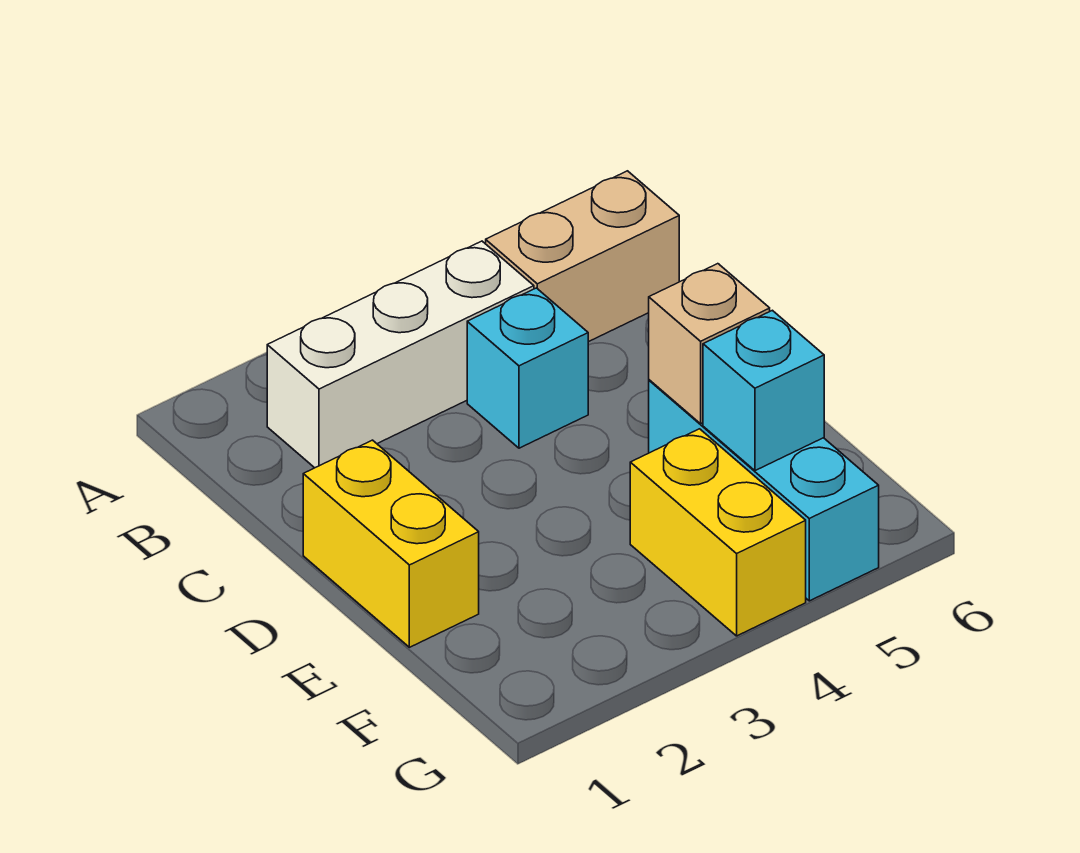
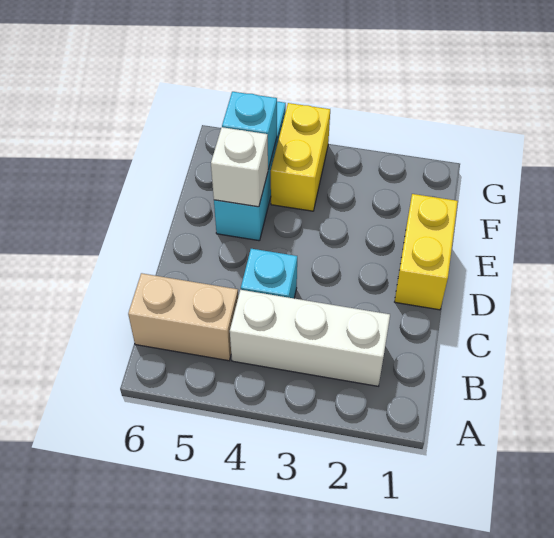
tan brick E5 level 2 -> white brick E5 level 2

